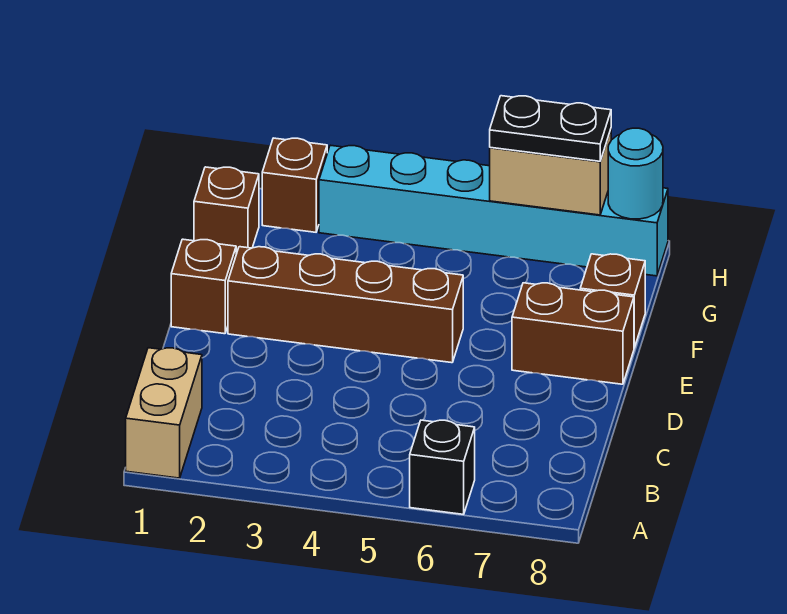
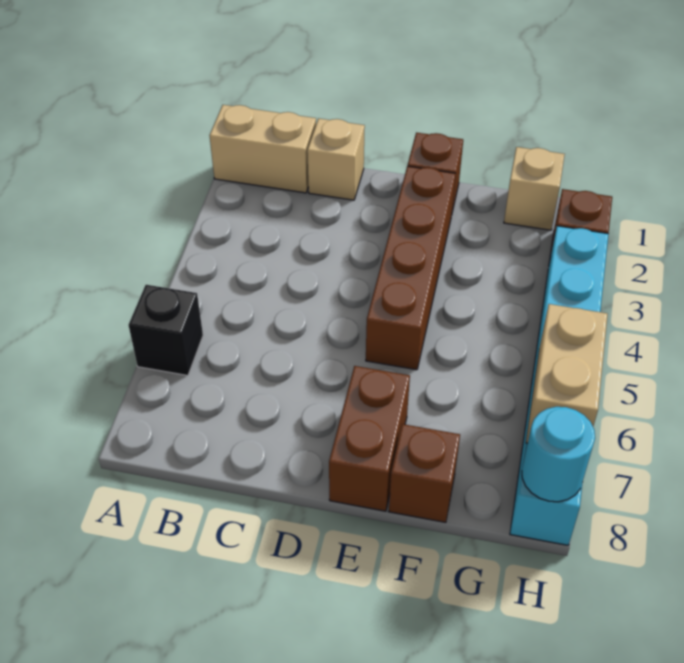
none -> tan brick C1 level 1
brown brick G1 level 1 -> tan brick G1 level 1
black plate H6:H7 level 3 -> none

